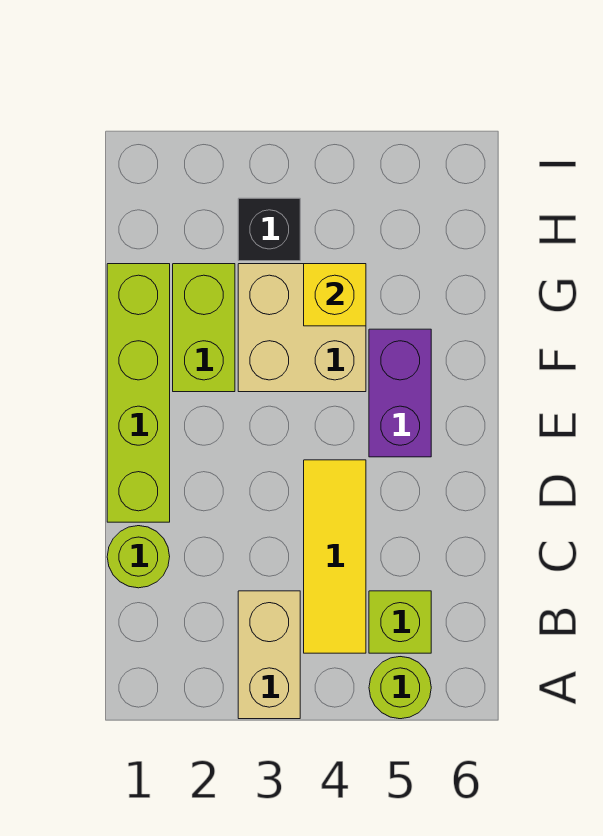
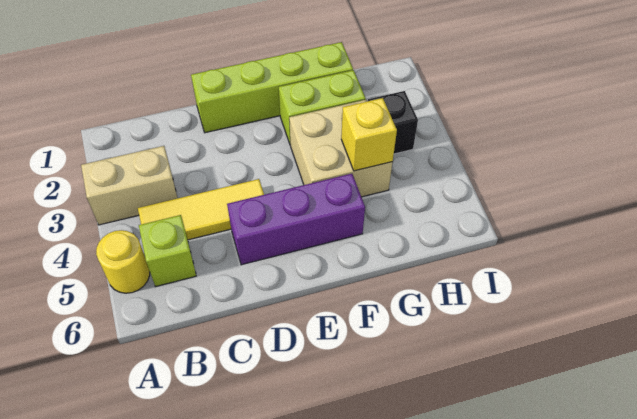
lime round brick A5 level 1 -> yellow round brick A5 level 1
lime round brick C1 level 1 -> none
purple brick E5:F5 level 1 -> purple brick D5:F5 level 1

